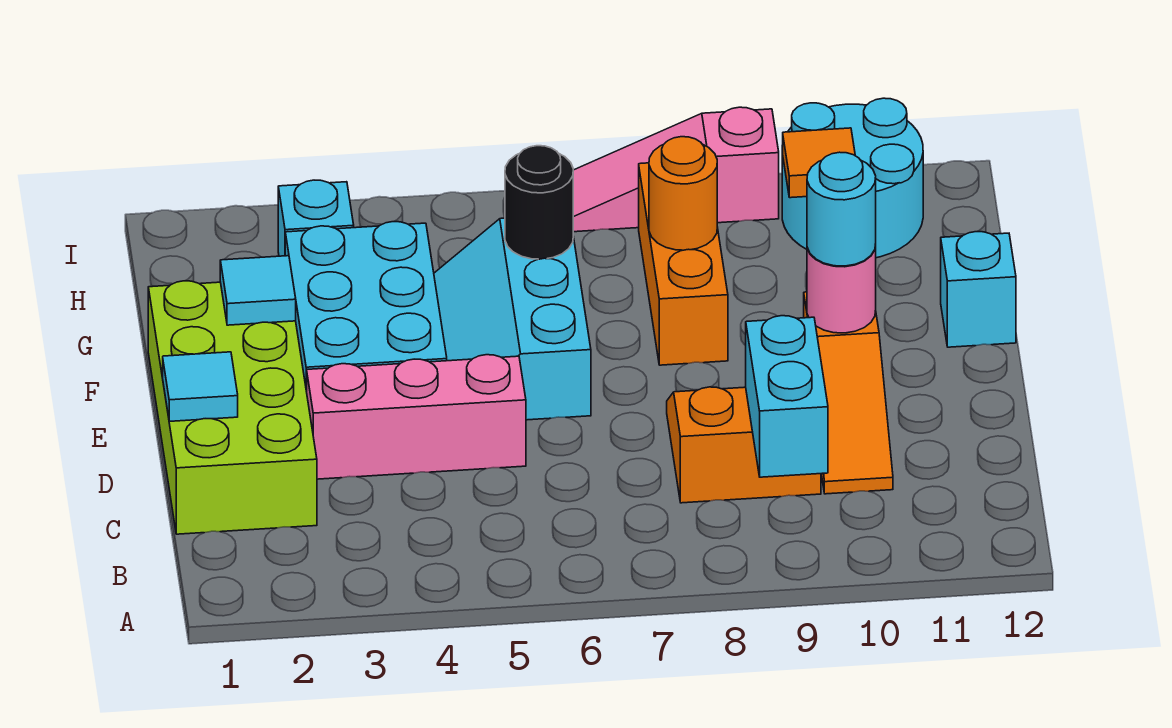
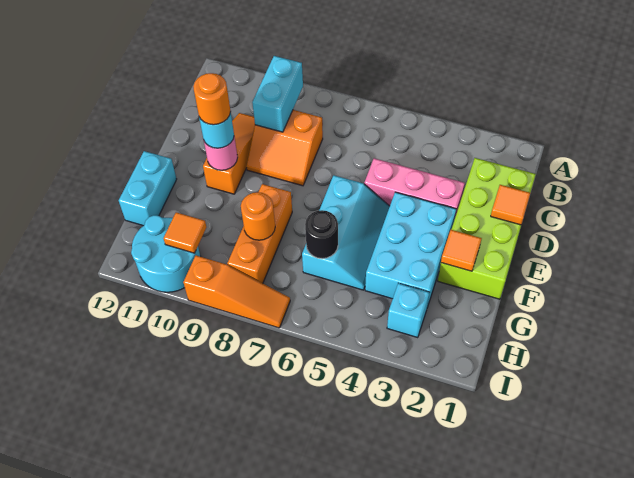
cyan tile D1 level 2 -> orange tile D1 level 2
none -> orange round brick E10 level 4
cyan tile F2 level 2 -> orange tile F2 level 2
cyan brick F12 level 1 -> cyan brick F12:G12 level 1
pink slope I7:I9 level 1 top 9 -> orange slope I7:I9 level 1 top 9

